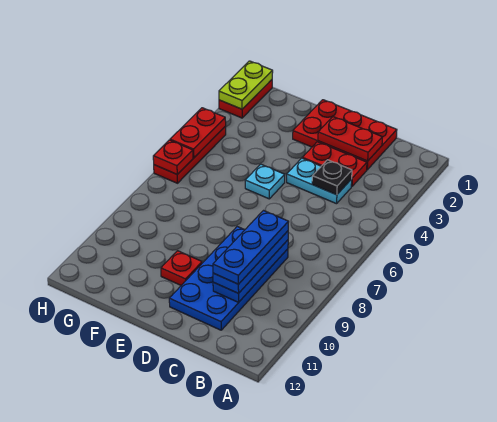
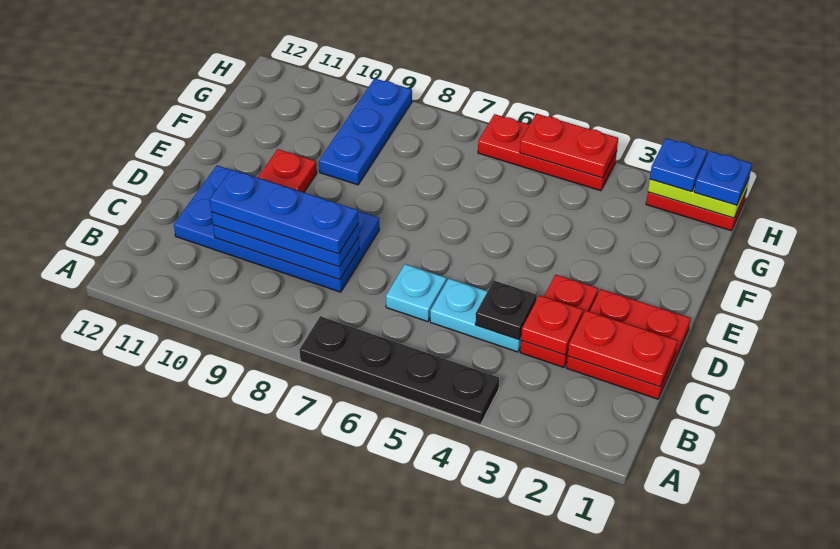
none -> black plate A4:A7 level 1
red plate C1:E2 level 1 -> red plate C1:D2 level 1
red plate C2:D2 level 2 -> red plate C1:C2 level 2
cyan plate C4:D4 level 1 -> cyan plate C4:C5 level 1
cyan plate E5 level 1 -> cyan plate C6 level 1
none -> blue plate F9:H9 level 1
none -> blue plate H1 level 3
none -> blue plate H2 level 3
red plate H6 level 2 -> red plate C3 level 2

